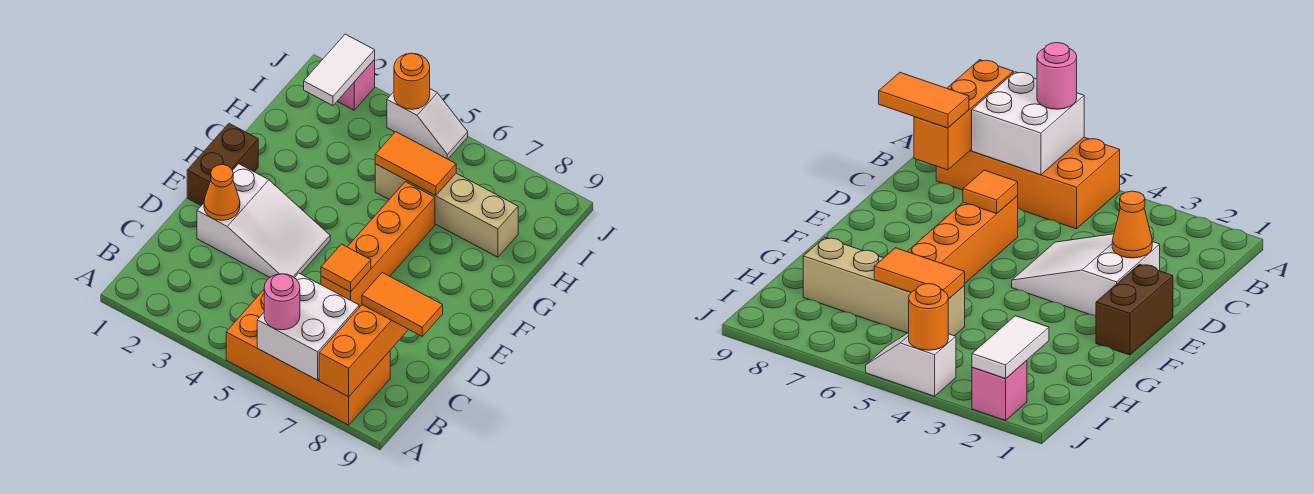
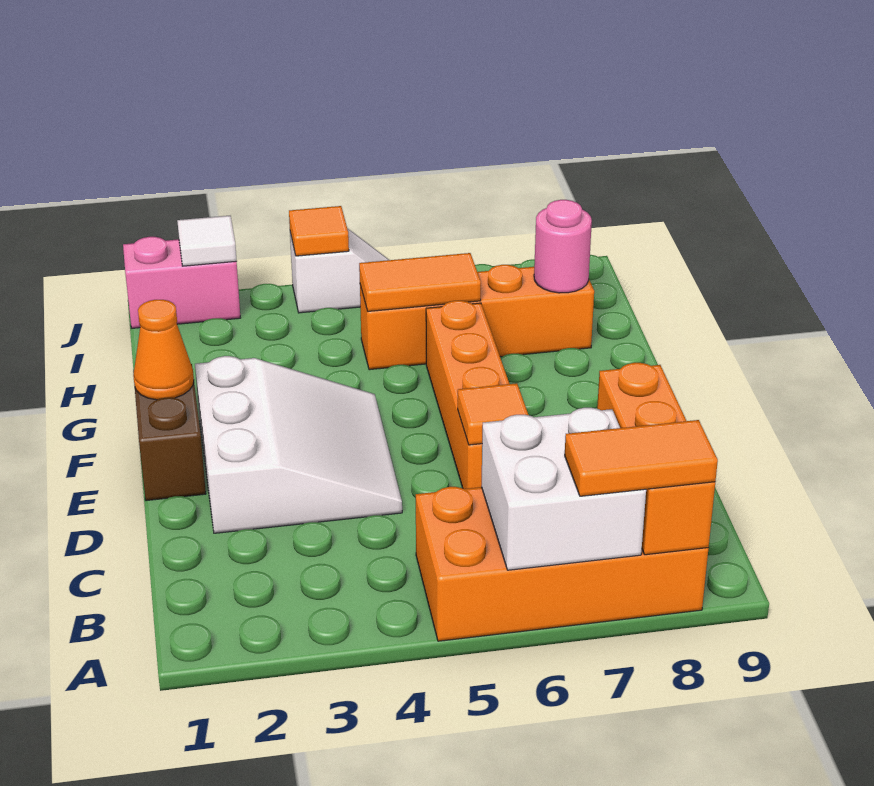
pink round brick A6 level 3 -> pink round brick H8 level 2
orange tile C8:C9 level 3 -> orange tile A7:A8 level 3
white slope D2:E4 level 1 top 2 -> white slope D2:F4 level 1 top 2
orange cone D2 level 2 -> orange cone F1 level 2
tan brick H5:H8 level 1 -> orange brick H5:H8 level 1
white tile I2:J2 level 2 -> white tile J2 level 2
pink brick J2 level 1 -> pink brick J1:J2 level 1
orange round brick J4 level 2 -> orange tile J4 level 2

